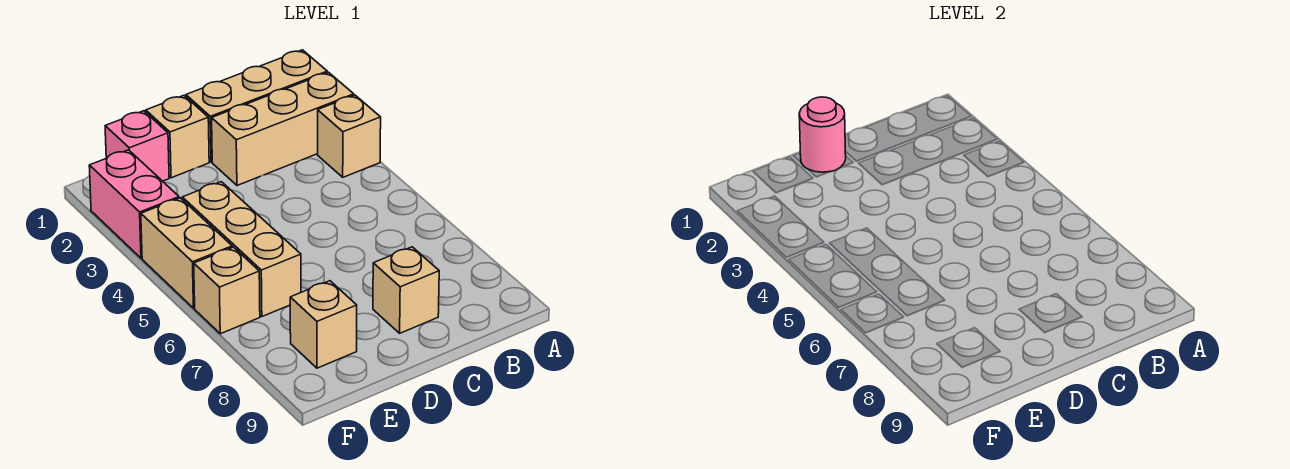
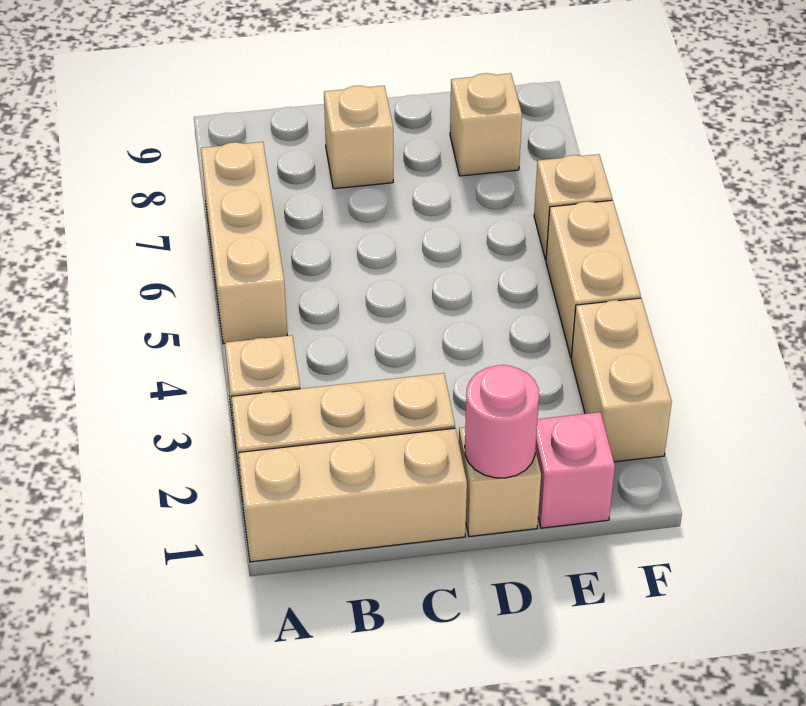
tan brick E4:E6 level 1 -> tan brick A5:A7 level 1
pink brick F2:F3 level 1 -> tan brick F2:F3 level 1

